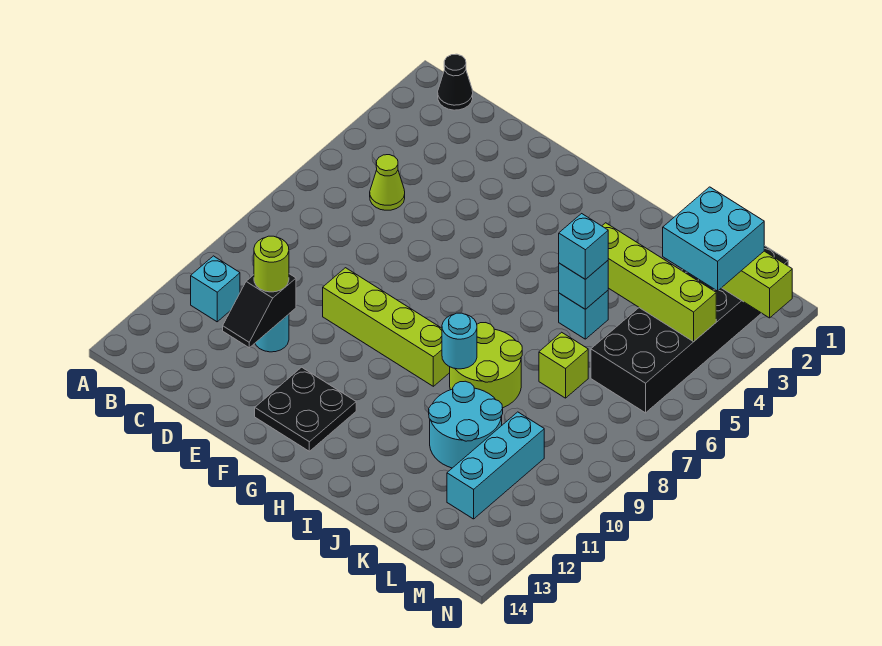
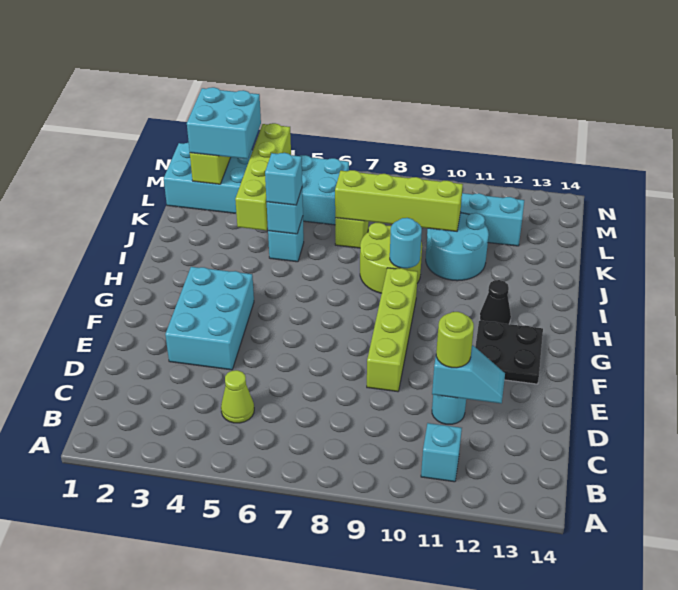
black cone B1 level 1 -> black cone H12 level 1
black slope D11:D12 level 2 top 11 -> cyan slope D11:D12 level 2 top 11
none -> cyan brick E3:G4 level 1
none -> lime brick K7:K10 level 2
black brick L1:M6 level 1 -> cyan brick L1:M6 level 1

